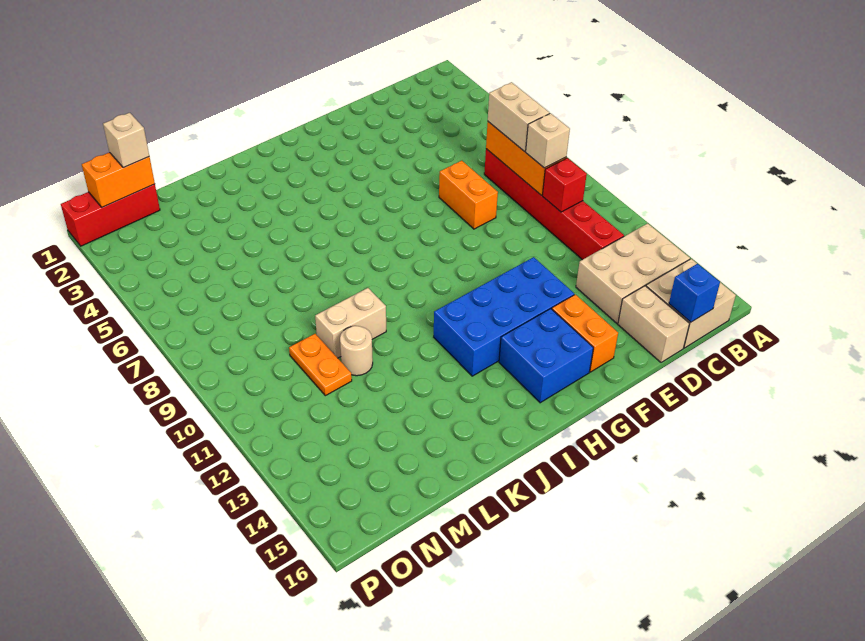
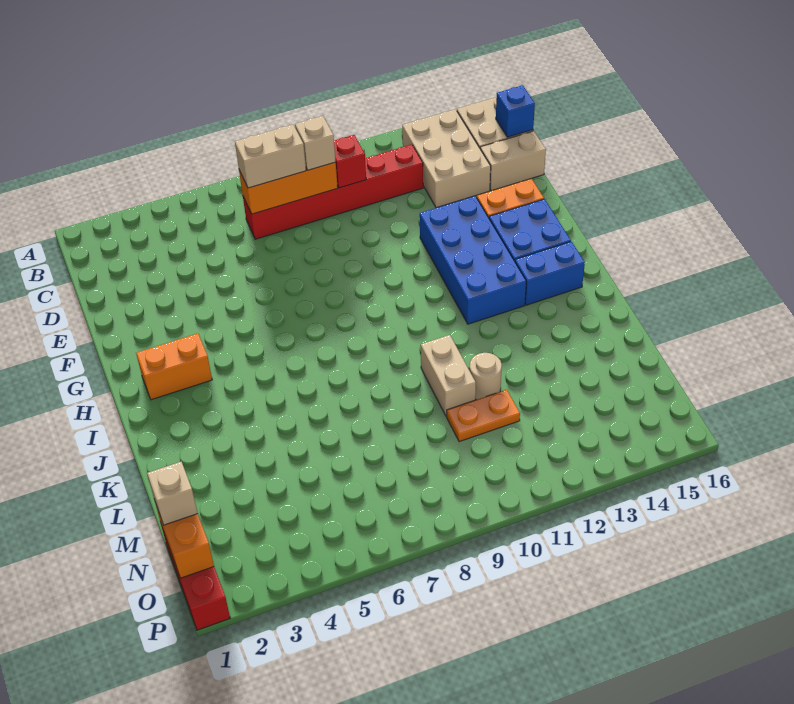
orange brick E7:E8 level 1 -> orange brick H2:H3 level 1
none -> blue brick I14:I15 level 1

